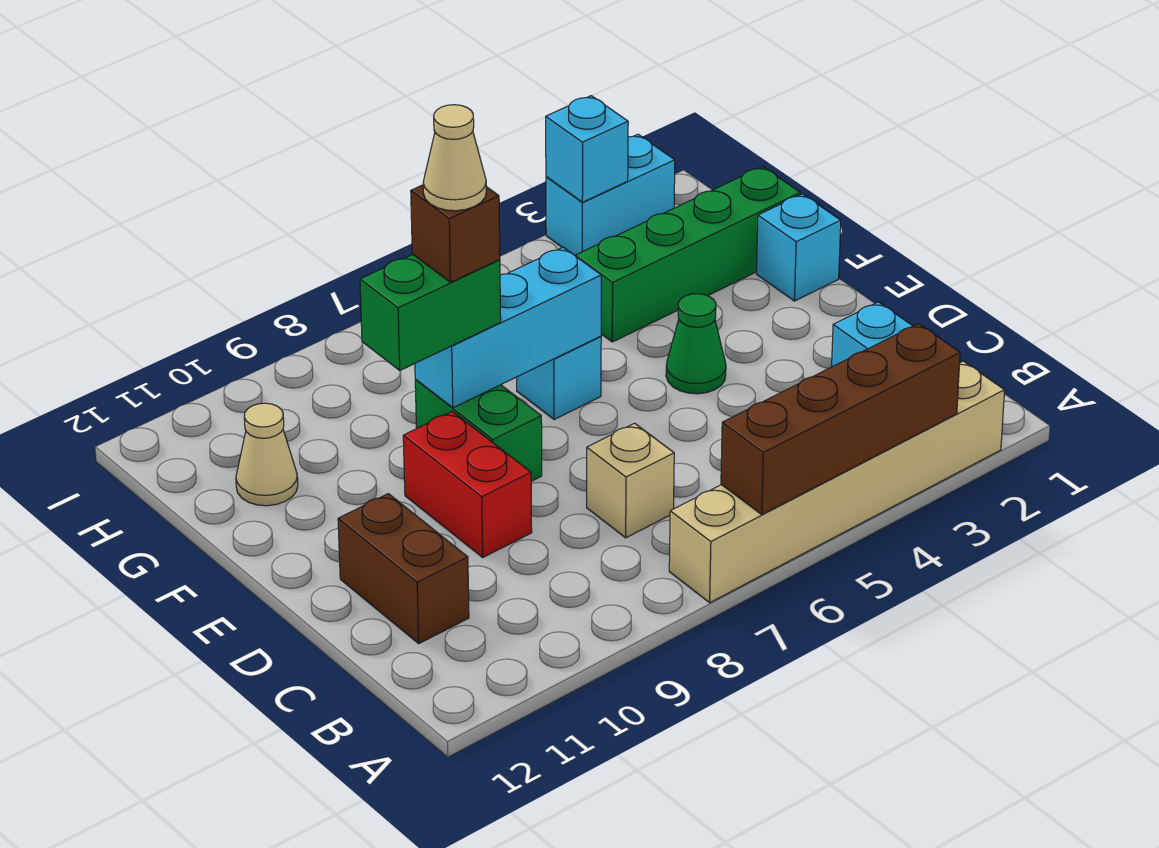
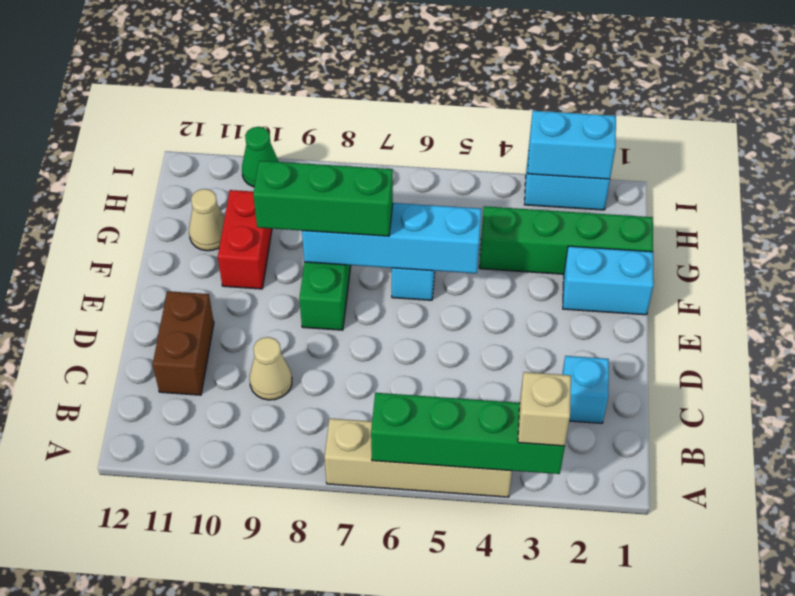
tan brick A2:A7 level 1 -> tan brick A4:A7 level 1
brown brick A3:A6 level 2 -> green brick A3:A6 level 2
tan brick C7 level 1 -> tan brick A3 level 3
red brick D9:E9 level 1 -> red brick F10:G10 level 1
green cone E4 level 1 -> green cone I10 level 1
cyan brick F1 level 1 -> cyan brick F1:F2 level 1
cyan brick F6:F8 level 2 -> cyan brick F5:F8 level 2
green brick F8:F9 level 3 -> green brick F7:F9 level 3
brown brick F8 level 4 -> none
tan cone F8 level 5 -> tan cone C9 level 1
cyan brick I3 level 2 -> cyan brick I2:I3 level 2

